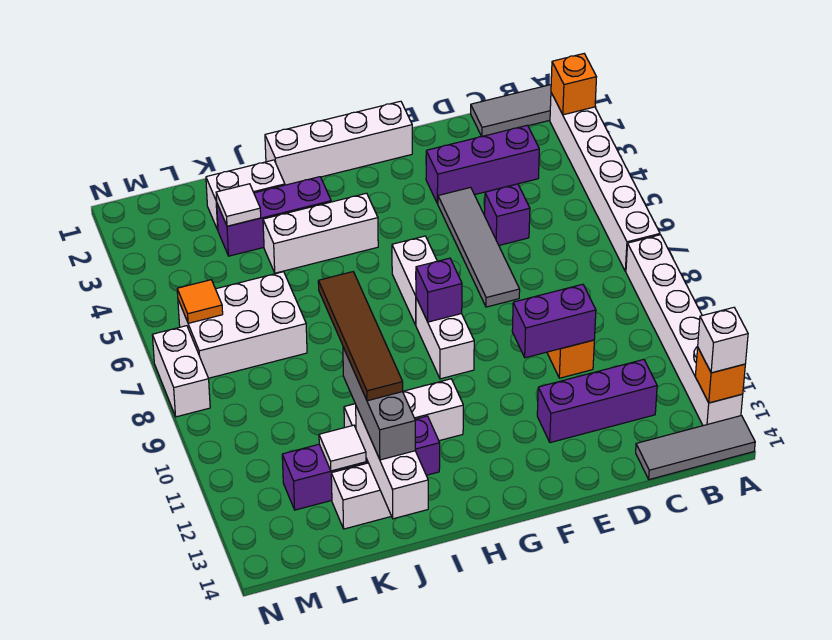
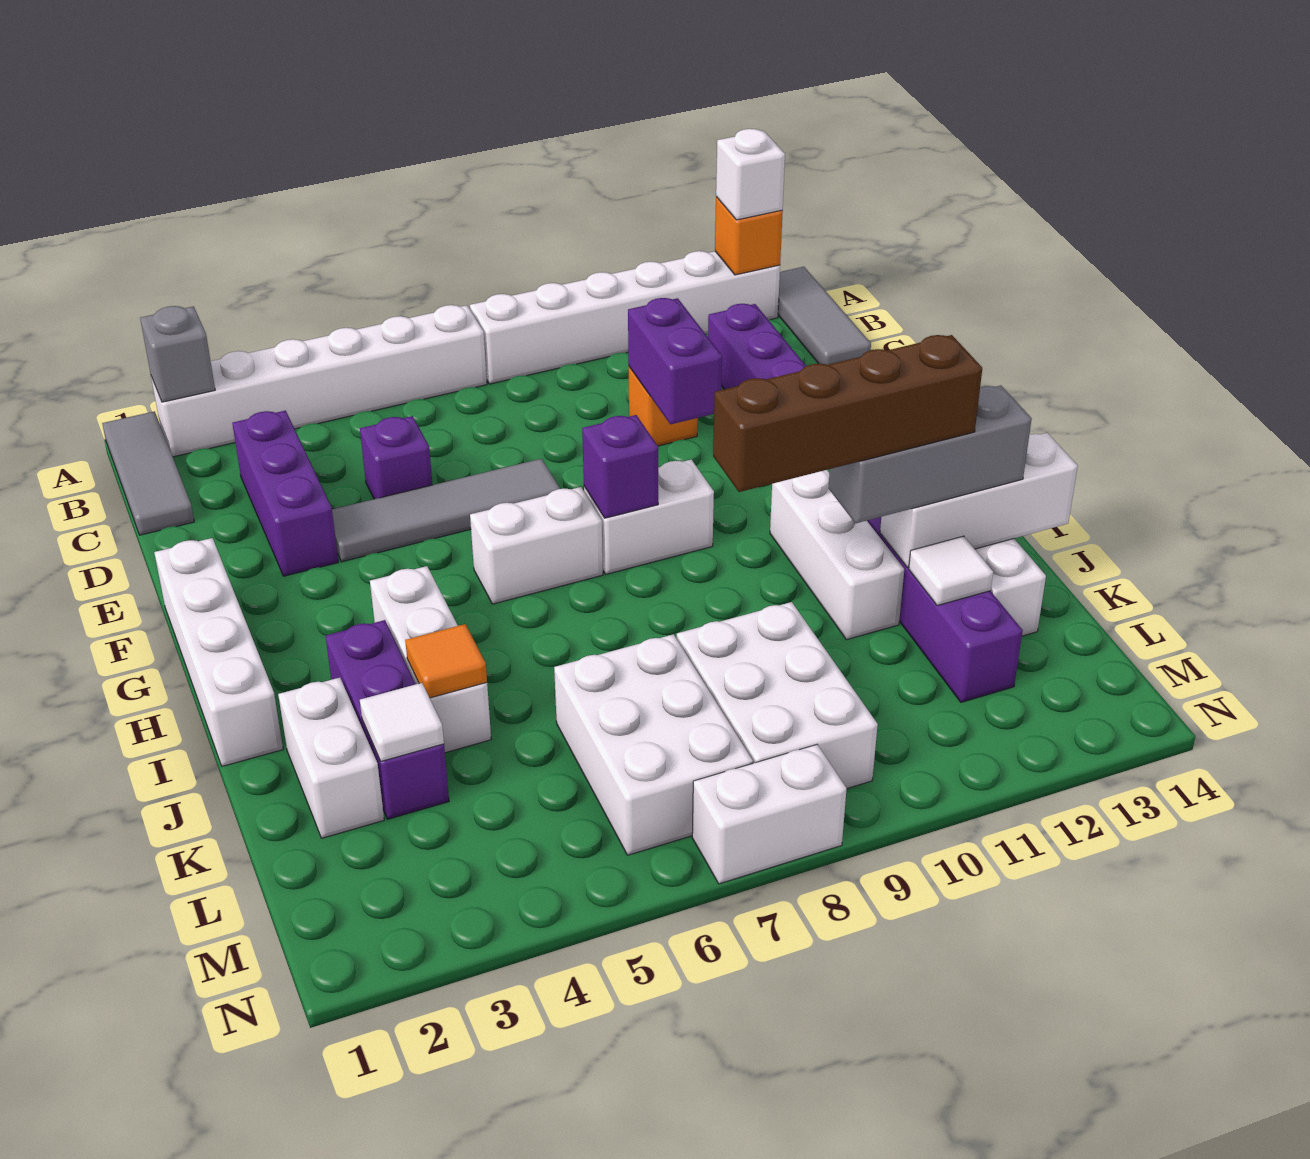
orange brick A2 level 2 -> grey brick A2 level 2
brown tile J9:J12 level 4 -> brown brick J9:J12 level 4
none -> white brick K8:M9 level 1
orange tile M6 level 2 -> orange tile J4 level 2

